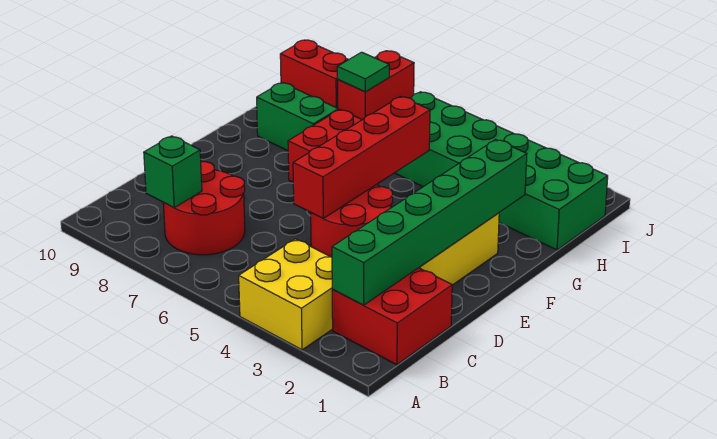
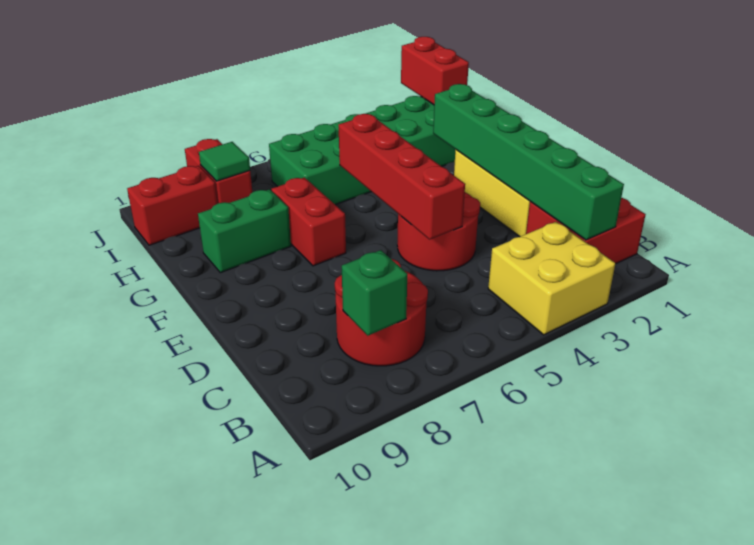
none -> red brick I1:J1 level 2

